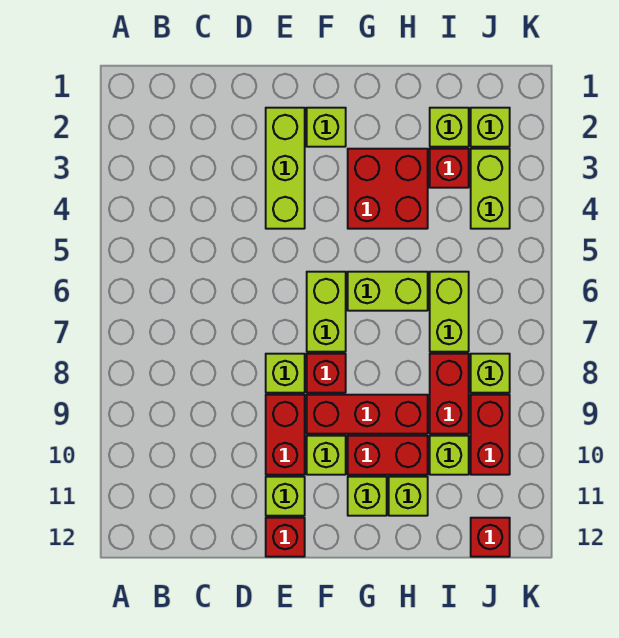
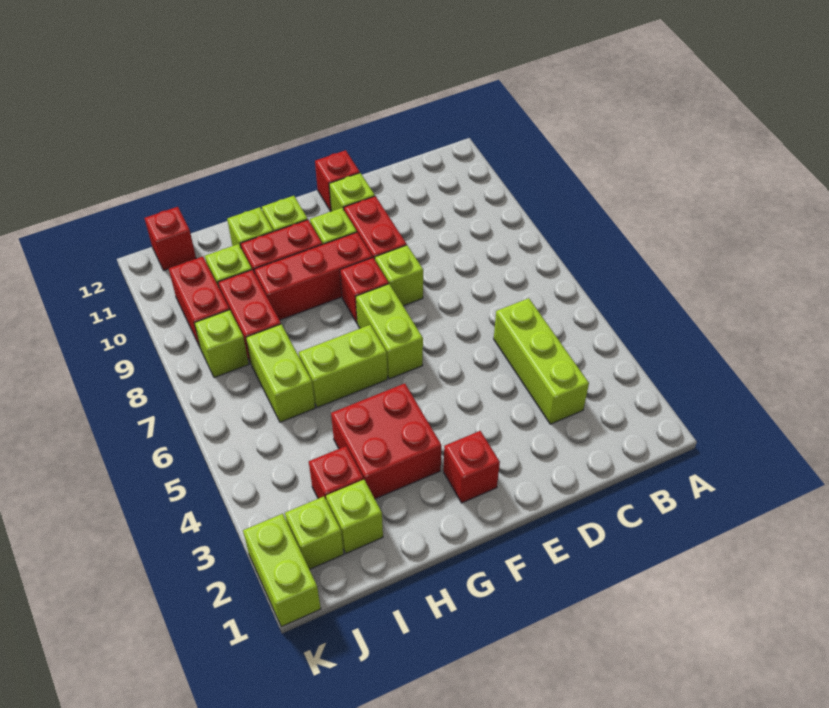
lime brick E2:E4 level 1 -> lime brick C3:C5 level 1
lime brick F2 level 1 -> red brick F2 level 1
lime brick J3:J4 level 1 -> lime brick K1:K2 level 1

